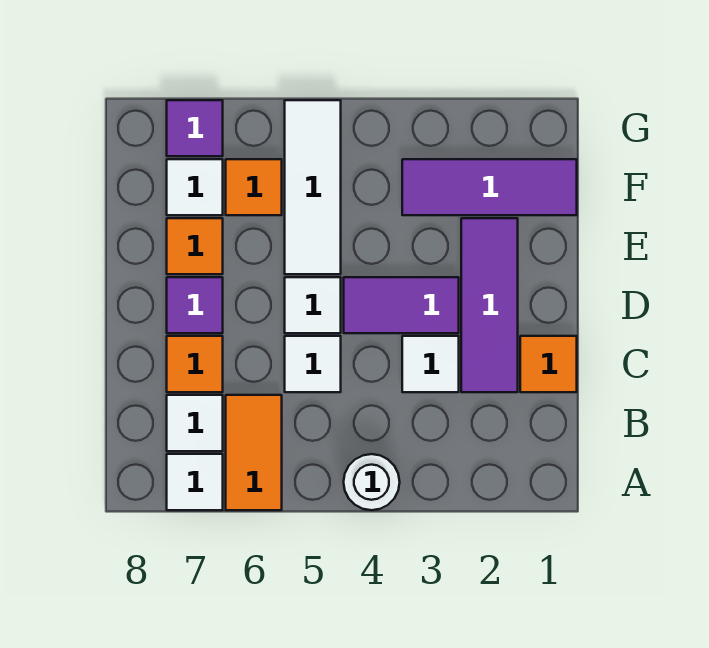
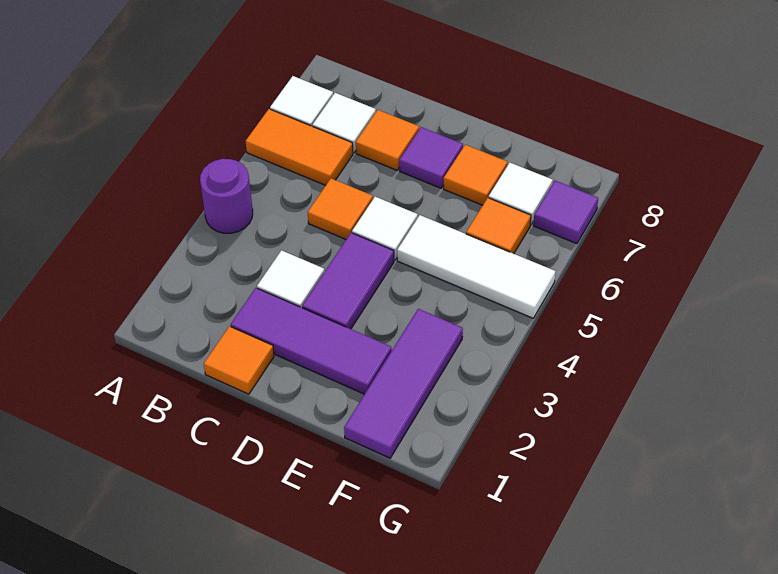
white round brick A4 level 1 -> purple round brick A4 level 1
white tile C5 level 1 -> orange tile C5 level 1

